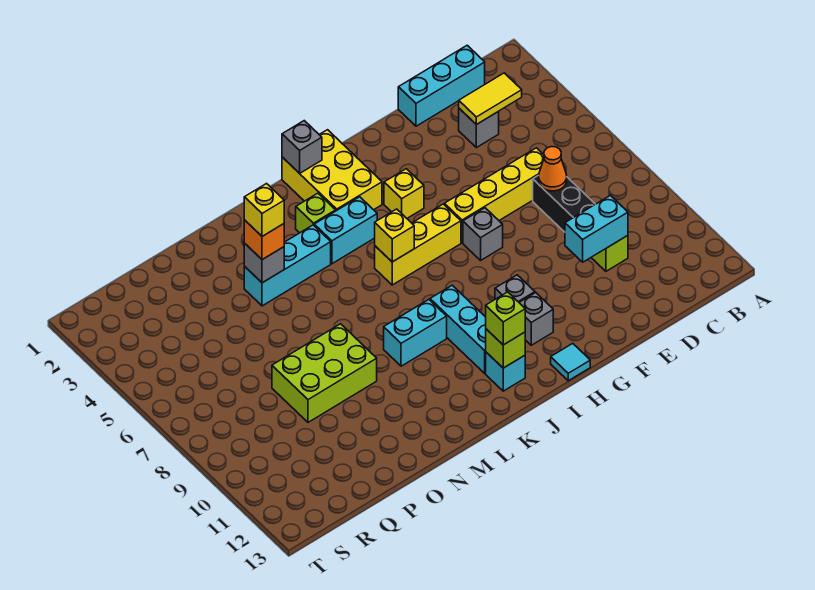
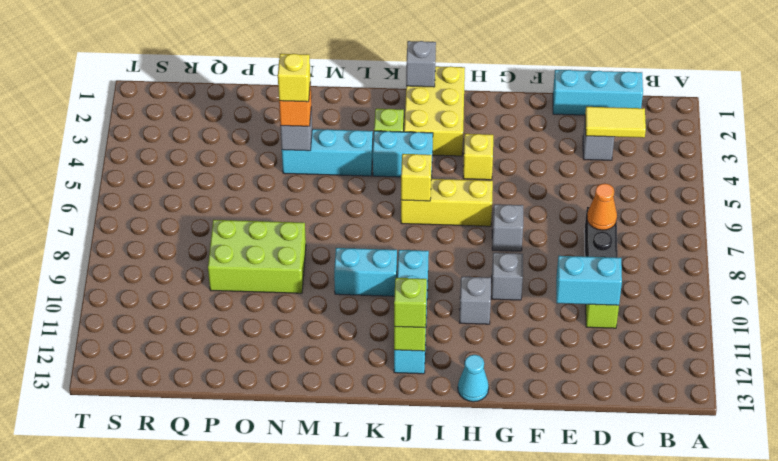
yellow brick D6:G6 level 1 -> none
grey brick H11 level 1 -> grey brick G9 level 1
cyan tile H13 level 1 -> cyan cone H13 level 1

